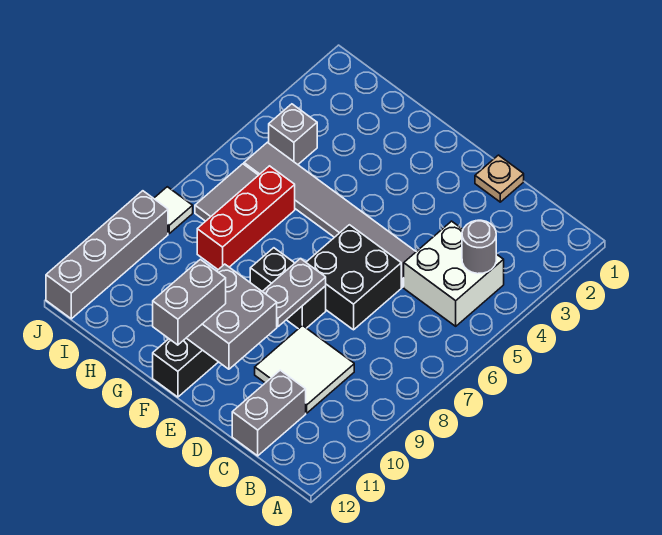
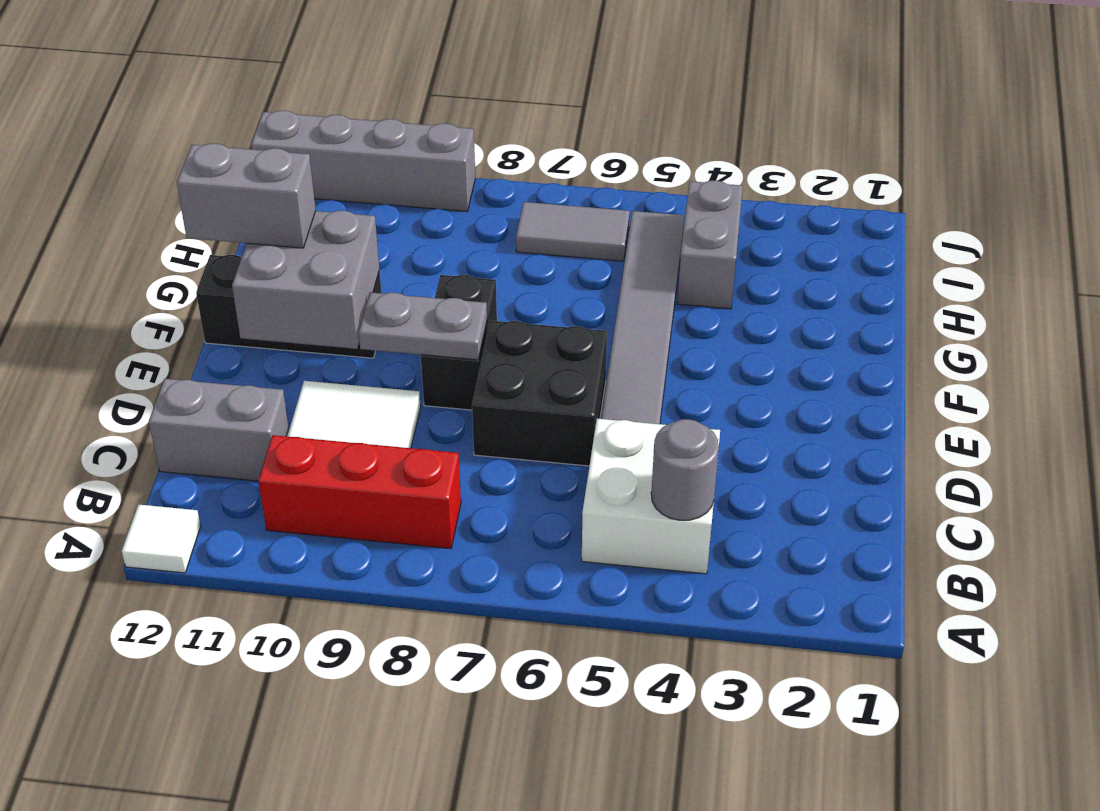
tan plate D1 level 1 -> none
red brick H6:H8 level 1 -> red brick B8:B10 level 1
grey brick I4 level 1 -> grey brick H4:I4 level 1
white tile J8 level 1 -> white tile A12 level 1

